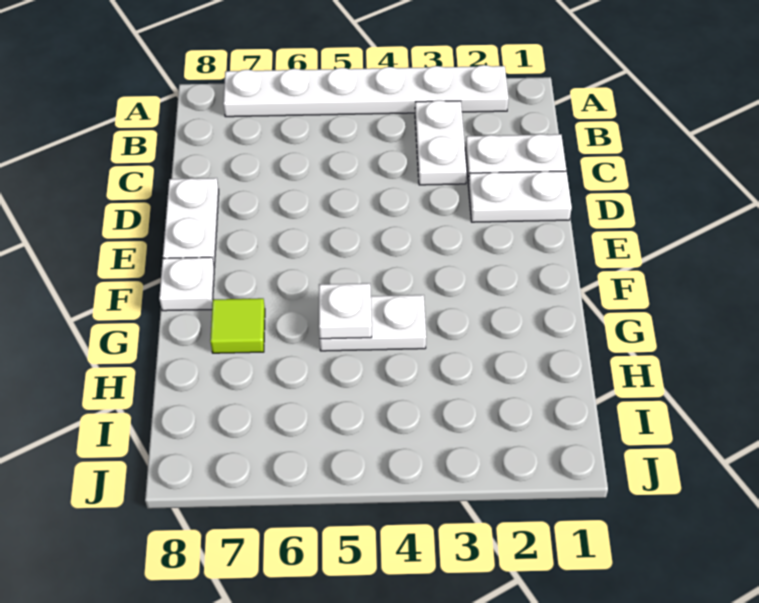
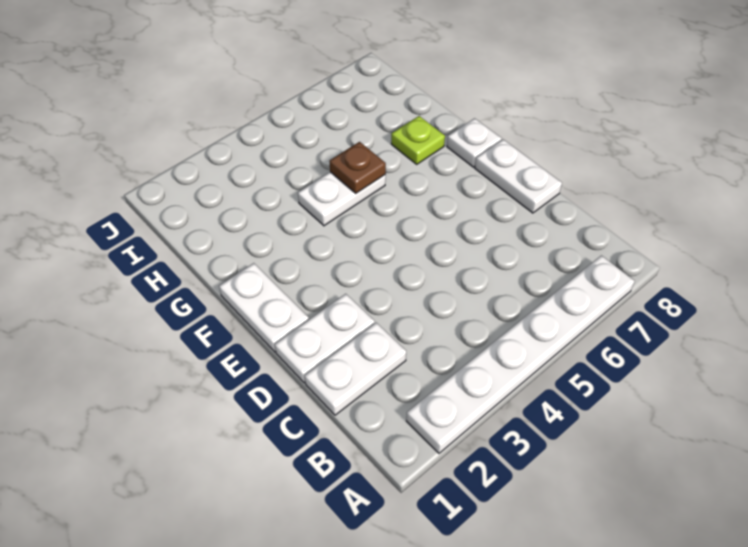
white plate B3:C3 level 1 -> white plate E1:F1 level 1
white plate G5 level 2 -> brown plate G5 level 2
lime tile G7 level 1 -> lime plate G7 level 1

